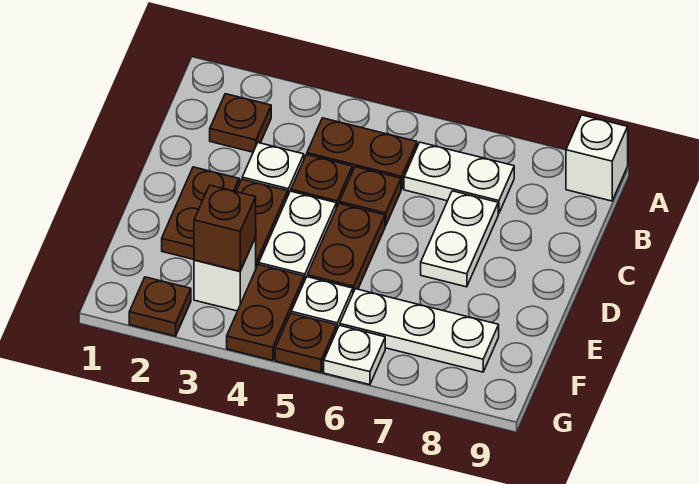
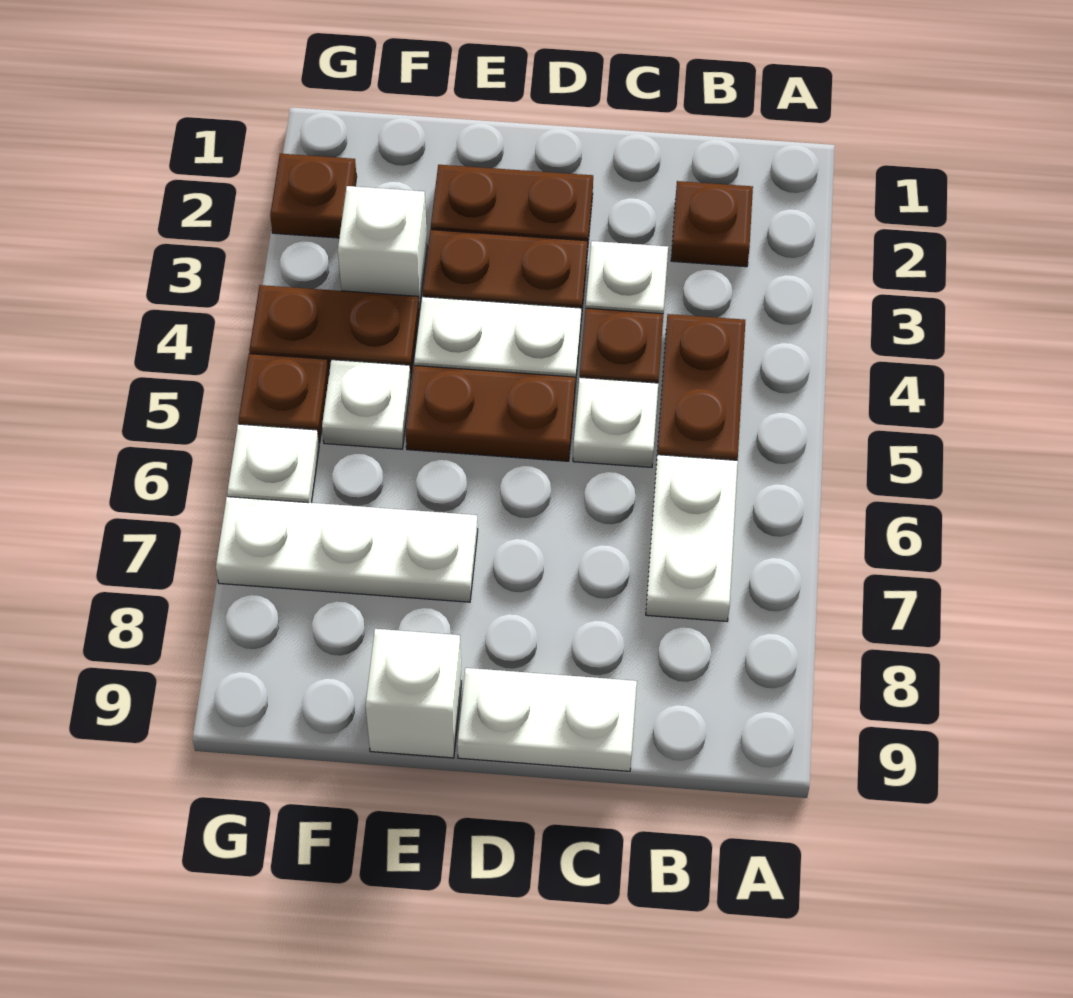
white brick A9 level 1 -> white brick E9 level 1
brown plate C5 level 1 -> white plate C5 level 1
white plate C7:D7 level 1 -> white plate C9:D9 level 1
brown brick F3 level 2 -> none
white plate F6:F8 level 1 -> white plate E7:G7 level 1

